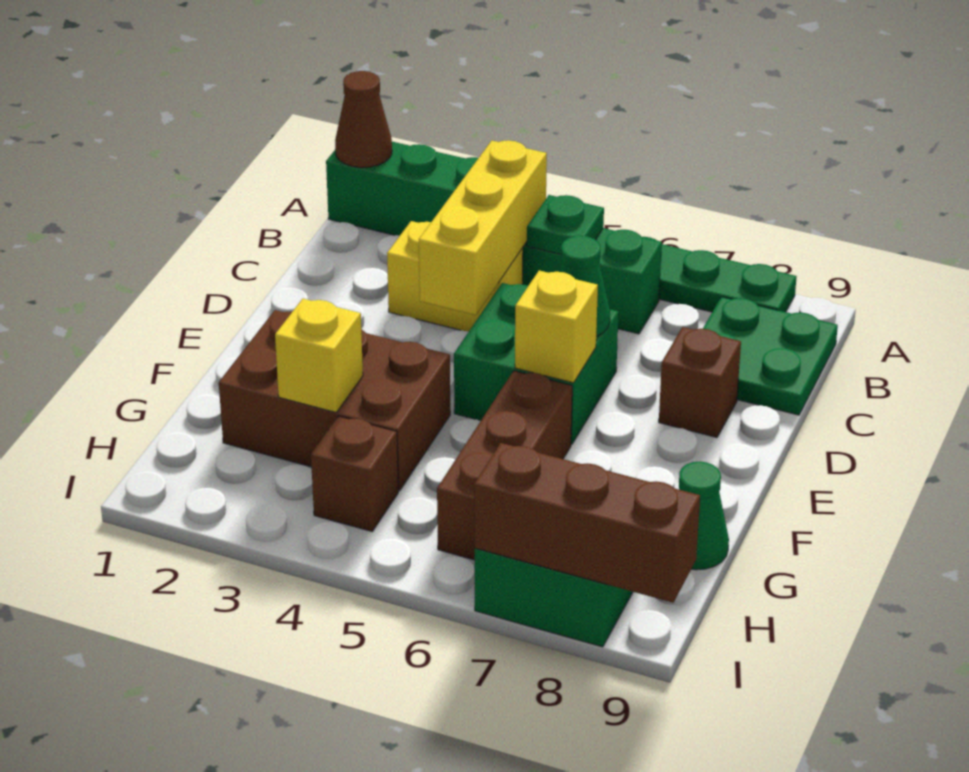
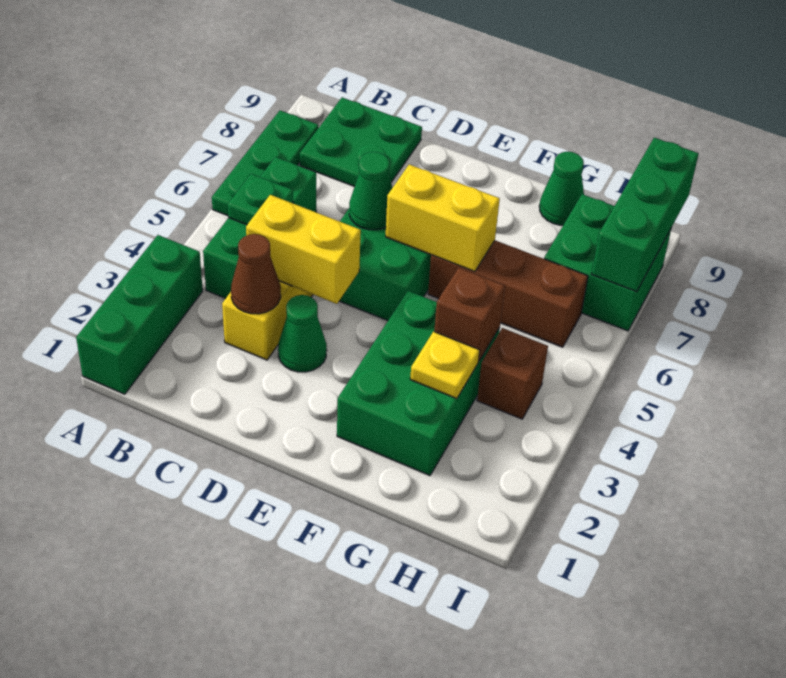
brown cone A1 level 2 -> brown cone C3 level 2
yellow brick B4:D4 level 2 -> yellow brick C4:D4 level 2
none -> green cone D3 level 1
brown brick D8 level 1 -> brown brick G4 level 2
yellow brick E6 level 2 -> yellow brick E6:F6 level 2
brown brick F2:G4 level 1 -> green brick F2:G4 level 1
yellow brick G3 level 2 -> yellow plate G3 level 2
brown brick I7:I9 level 2 -> green brick I7:I9 level 2

